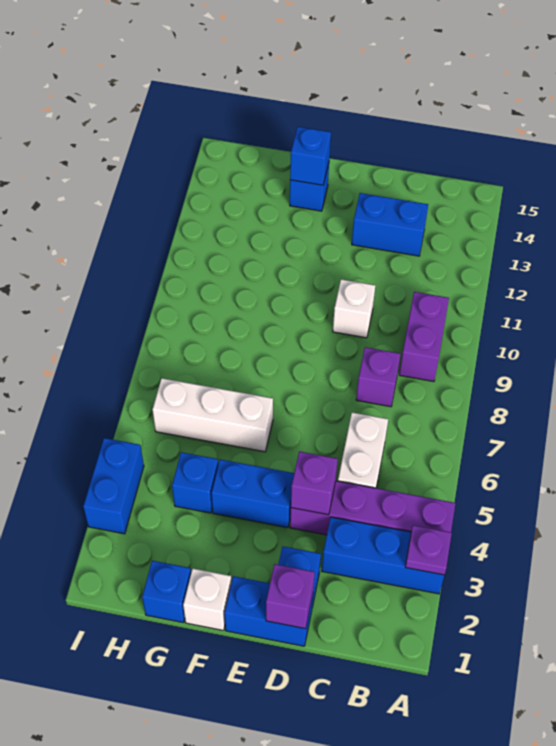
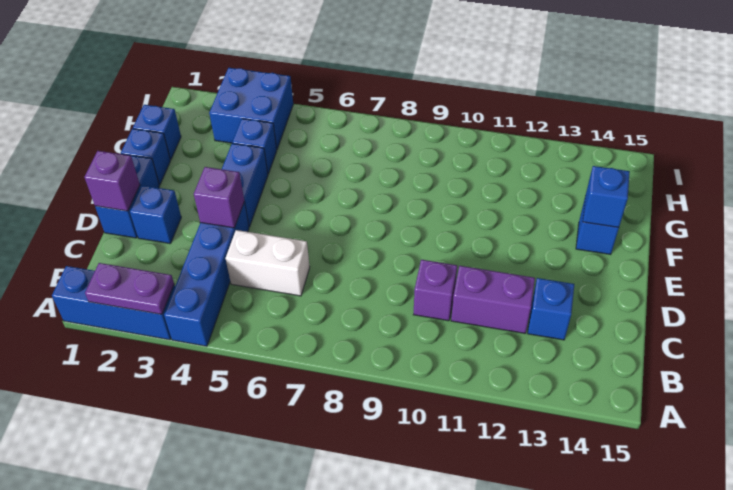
blue brick A3:C3 level 1 -> blue brick A1:A3 level 1
purple plate A3 level 2 -> purple plate A2:A3 level 2
purple brick A4:D4 level 1 -> blue brick A4:D4 level 1
purple brick B9:B10 level 1 -> purple brick C11:C12 level 1
purple brick C8 level 1 -> purple brick C10 level 1
blue brick C13:D13 level 1 -> blue brick C13 level 1
white brick D10 level 1 -> none
white brick F1 level 1 -> blue brick F1 level 1
white brick F6:H6 level 1 -> none
blue brick I3:I4 level 1 -> blue brick H3:I4 level 1

